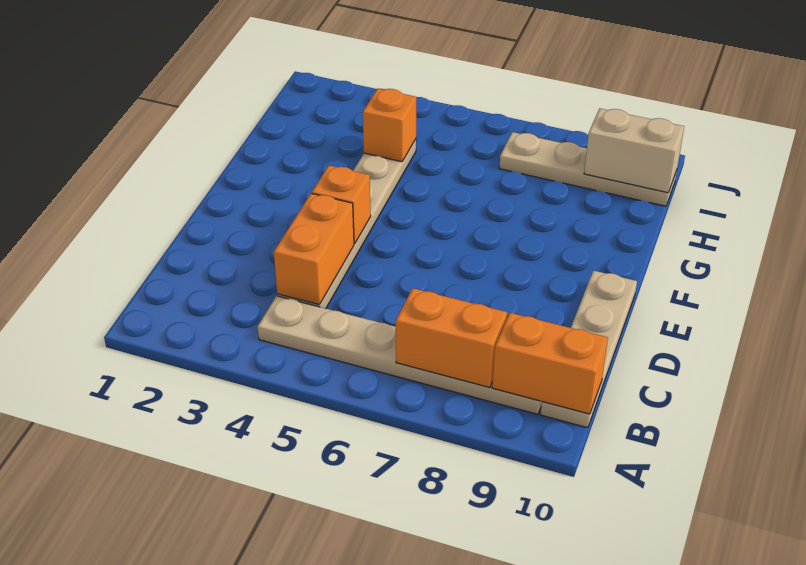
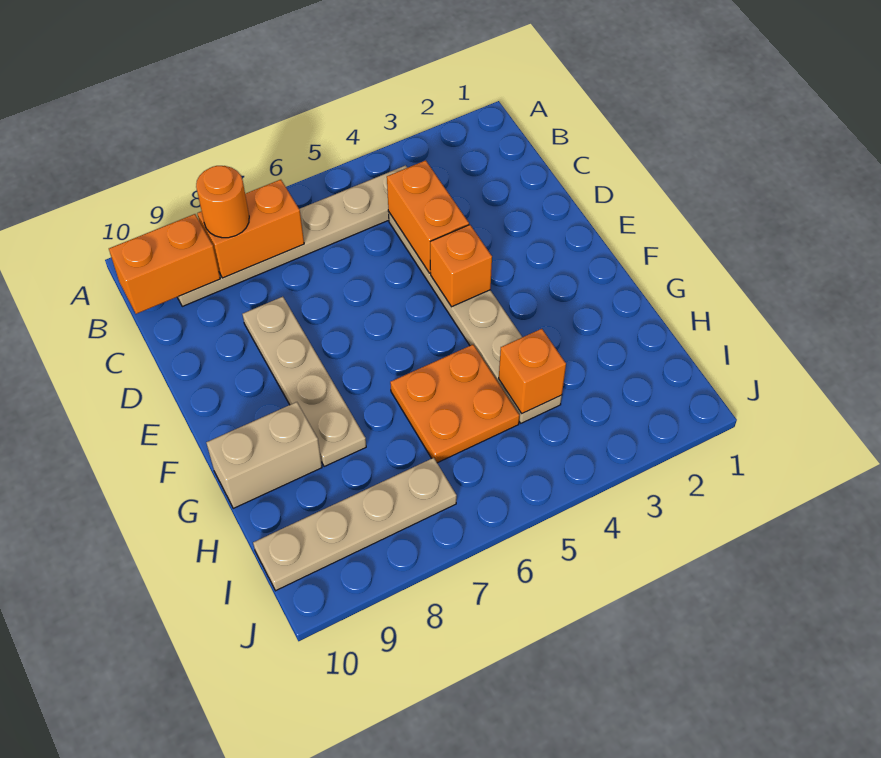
none -> orange round brick B8 level 3
tan plate B10:E10 level 1 -> tan plate D8:G8 level 1
none -> orange plate G5:H6 level 1
tan brick I9:I10 level 2 -> tan brick G9:G10 level 1

